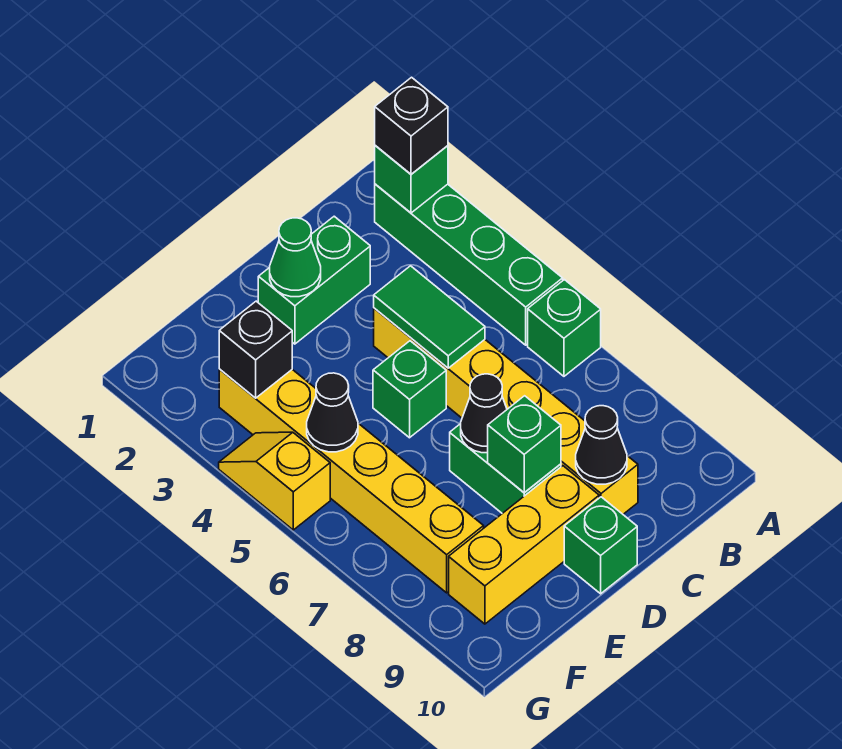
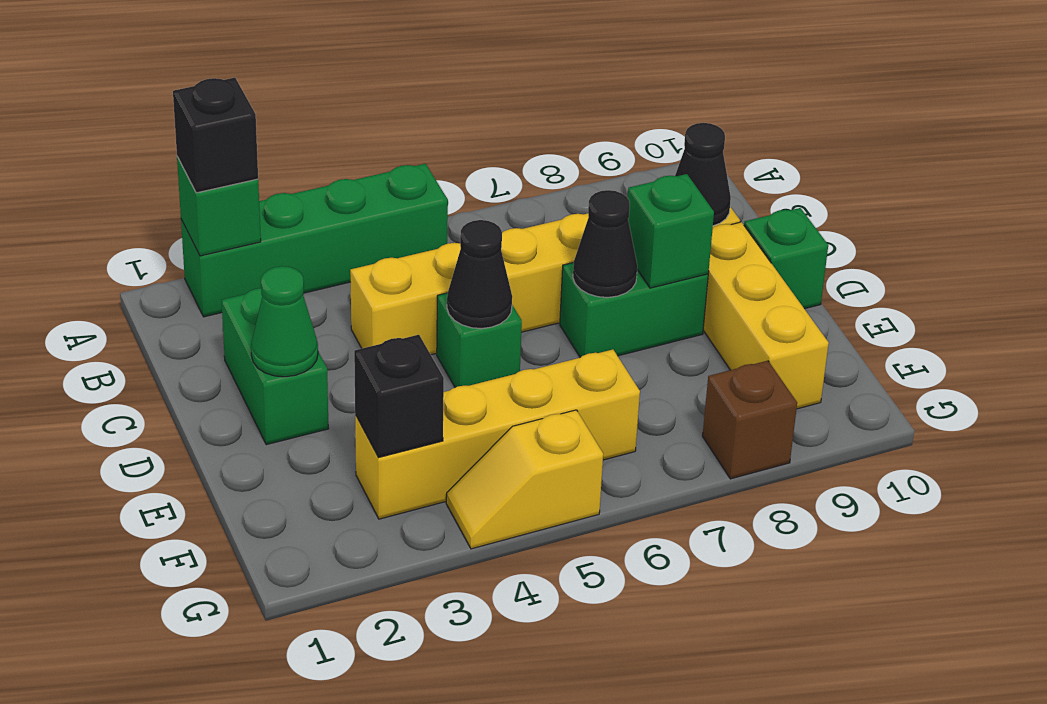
green brick A6 level 1 -> none
green tile C4:C5 level 2 -> none
yellow brick F3:F8 level 1 -> yellow brick F3:F6 level 1
black cone F5 level 2 -> black cone D5 level 2
none -> brown brick G8 level 1

